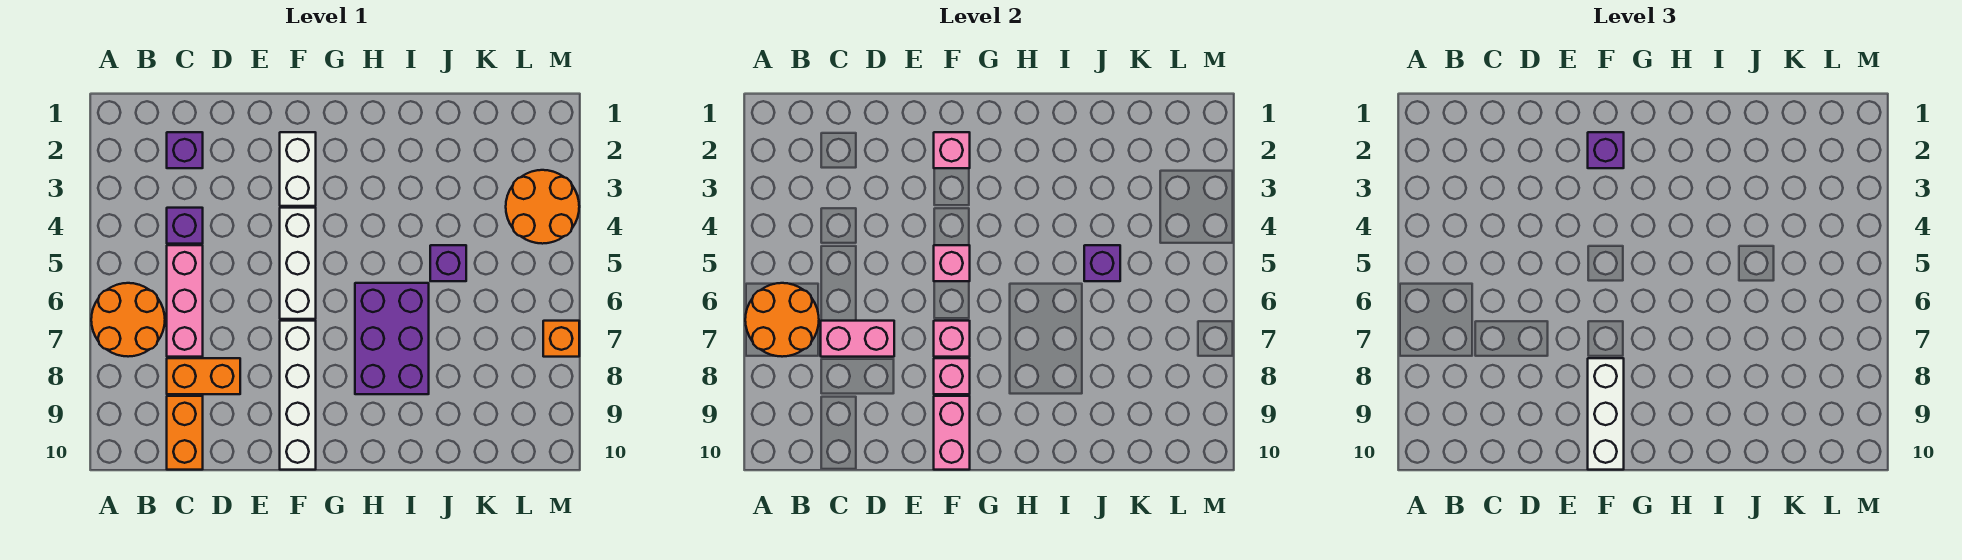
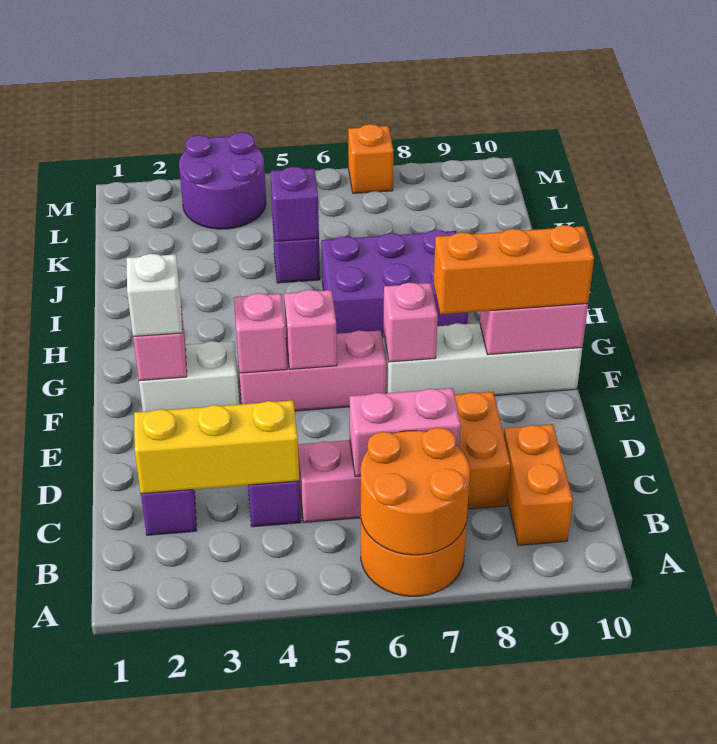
none -> yellow brick C2:C4 level 2
pink brick C7:D7 level 2 -> pink brick C6:C7 level 2
orange brick C9:C10 level 1 -> orange brick B9:C9 level 1
purple brick F2 level 3 -> white brick F2 level 3
white brick F4:F6 level 1 -> pink brick F4:F6 level 1
pink brick F8 level 2 -> pink brick F4 level 2
white brick F8:F10 level 3 -> orange brick F8:F10 level 3
orange round brick L3:M4 level 1 -> purple round brick L3:M4 level 1

